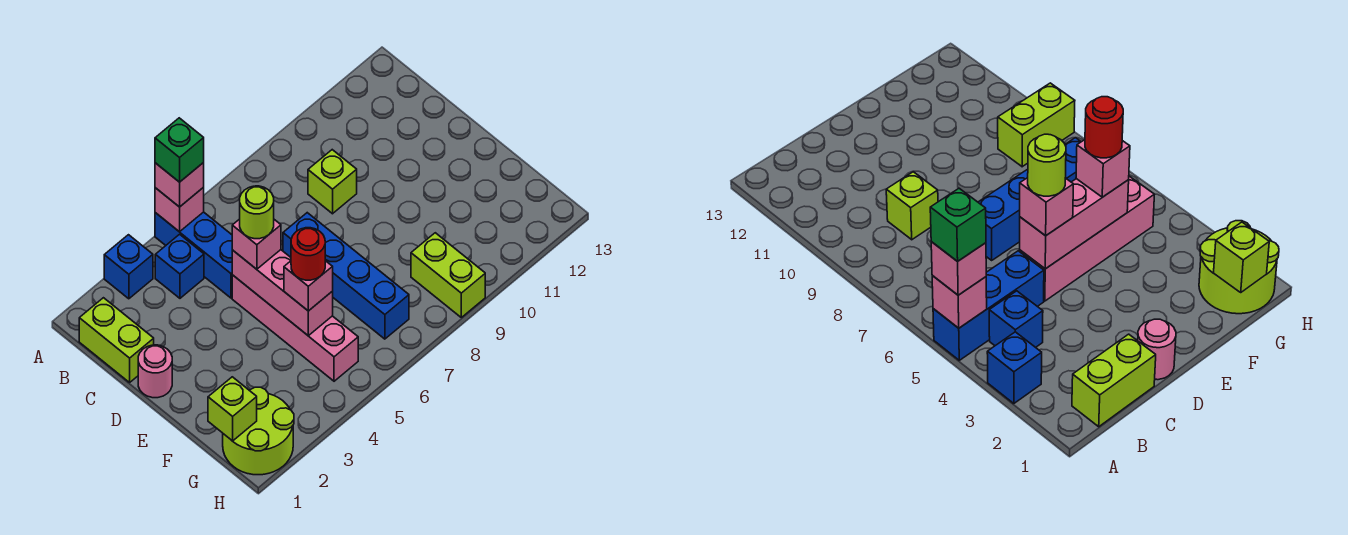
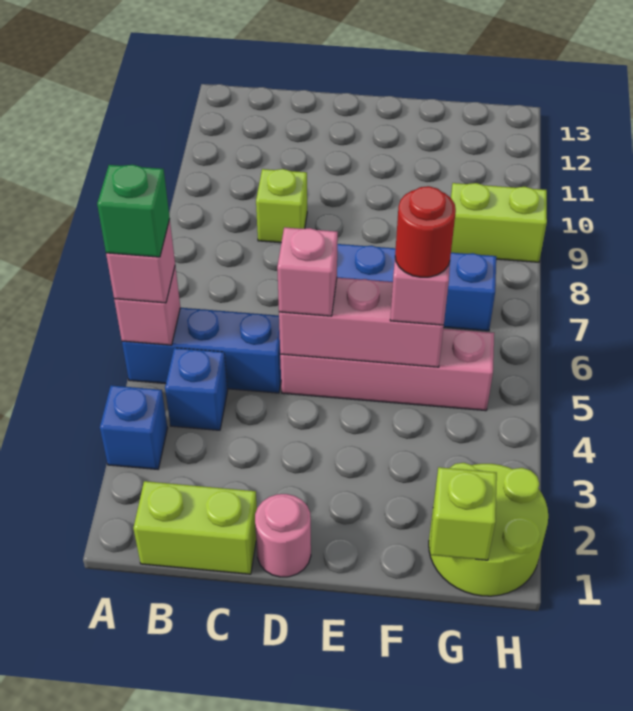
lime round brick D5 level 4 -> none

